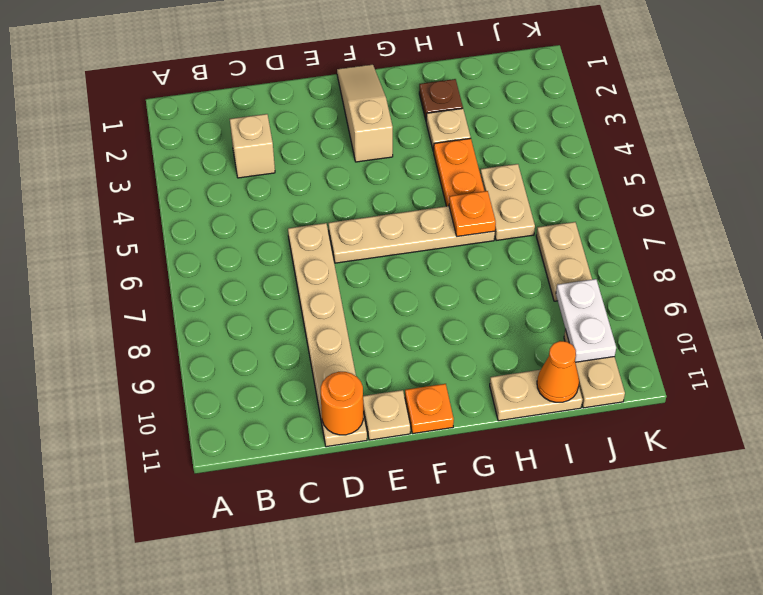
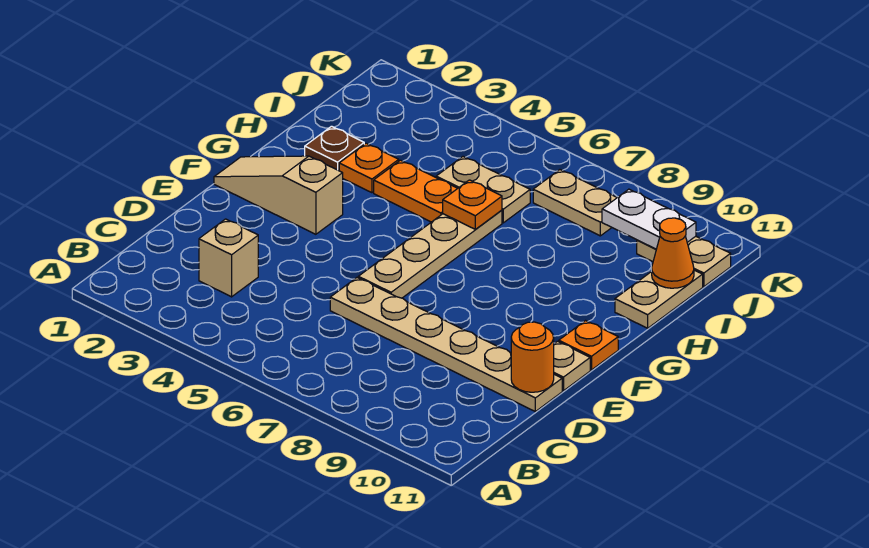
tan plate H3 level 1 -> orange plate H3 level 1

